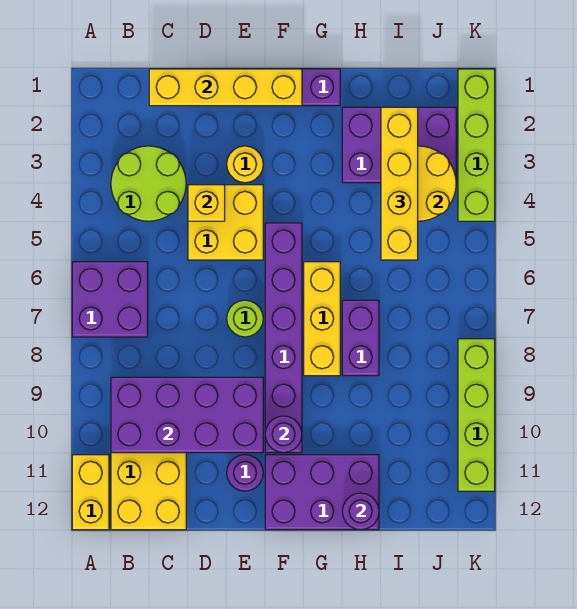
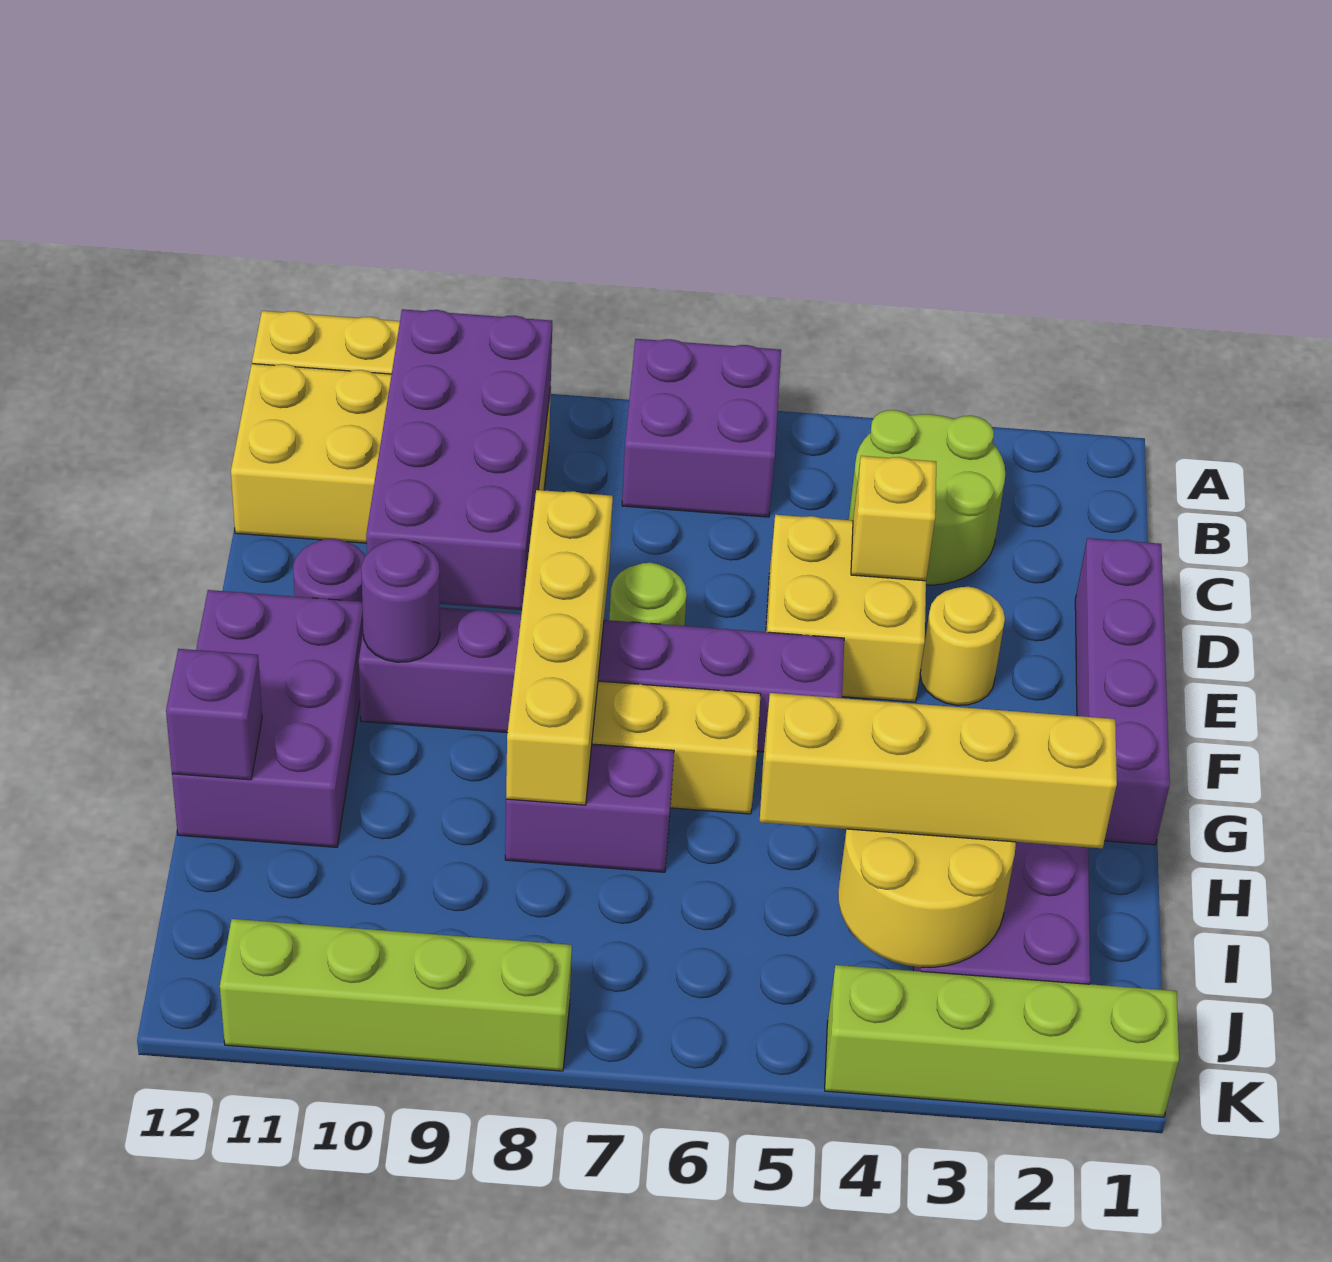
yellow brick C1:F1 level 2 -> yellow brick E8:H8 level 2
purple round brick H12 level 2 -> purple brick H12 level 2

